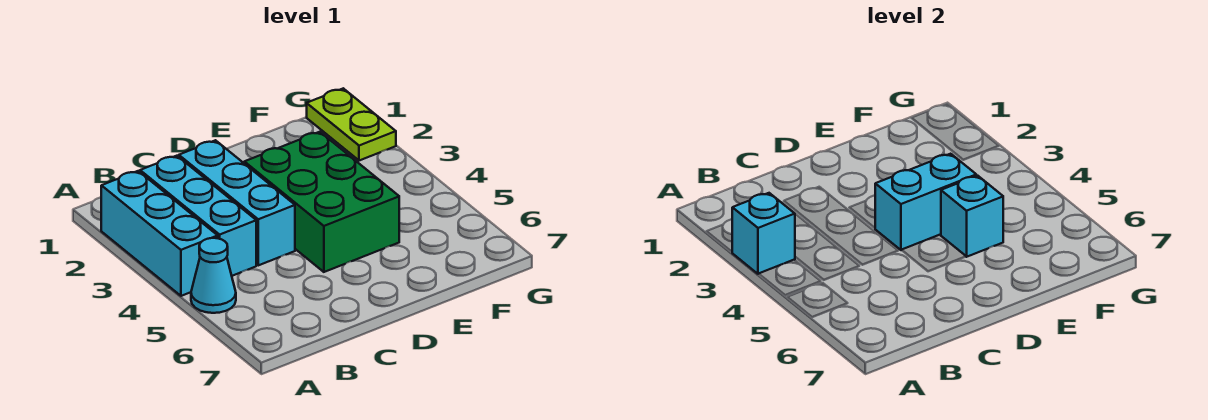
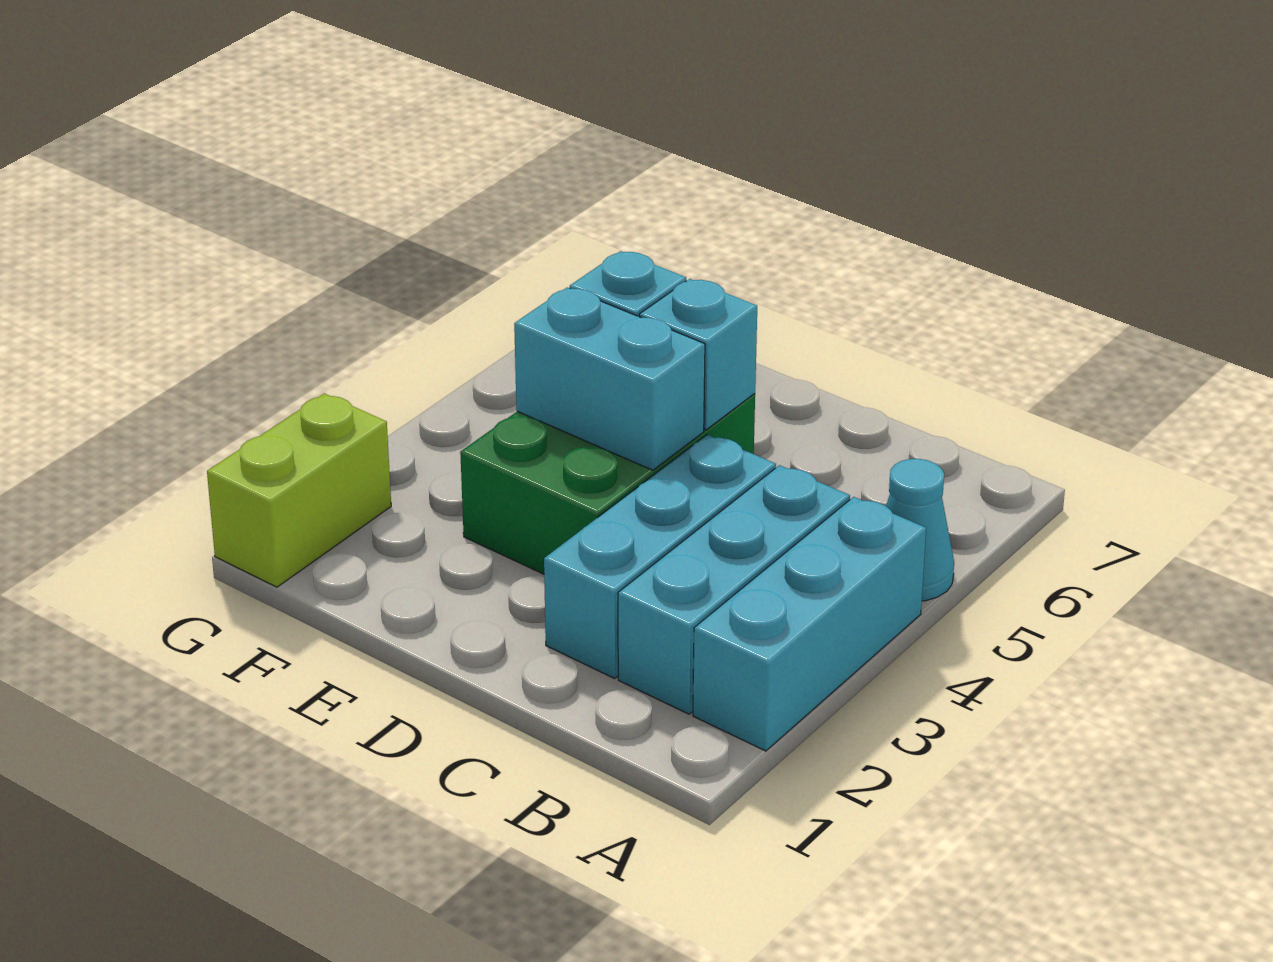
cyan brick A3 level 2 -> cyan brick D5 level 2
lime plate G1:G2 level 1 -> lime brick G1:G2 level 1

